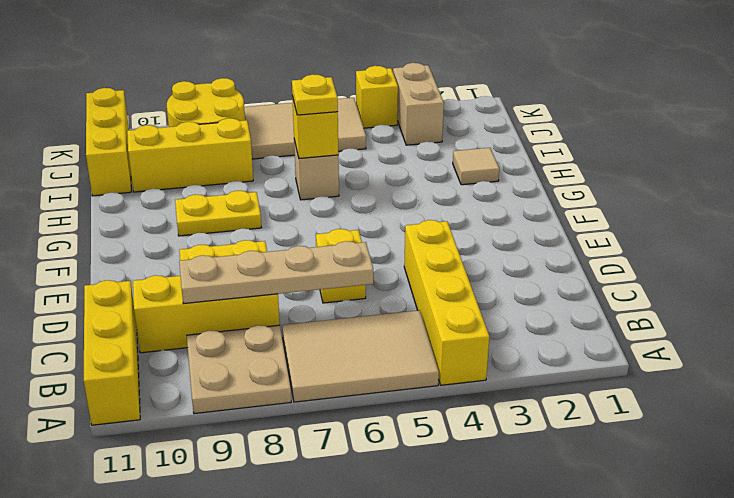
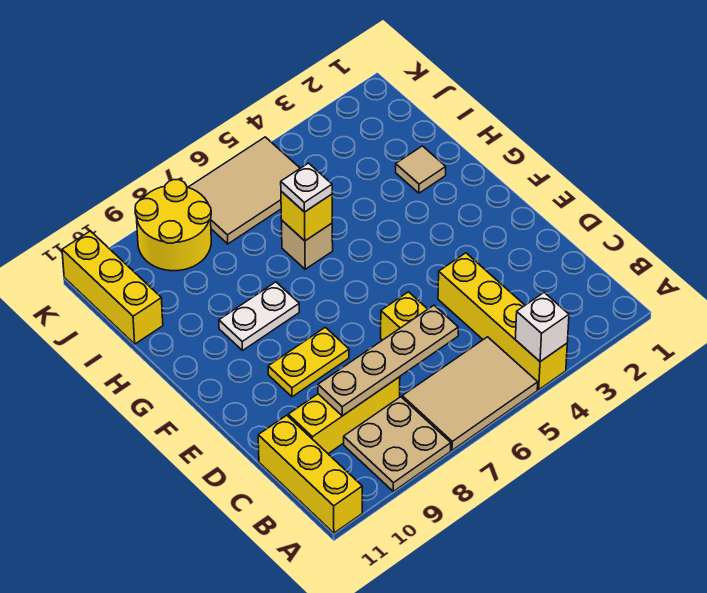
none -> white brick A4 level 2
yellow plate G8:G9 level 1 -> white plate G8:G9 level 1
yellow plate H6 level 3 -> white plate H6 level 3
yellow brick I8:I10 level 1 -> none
tan brick J3:K3 level 1 -> none
yellow brick K4 level 1 -> none

